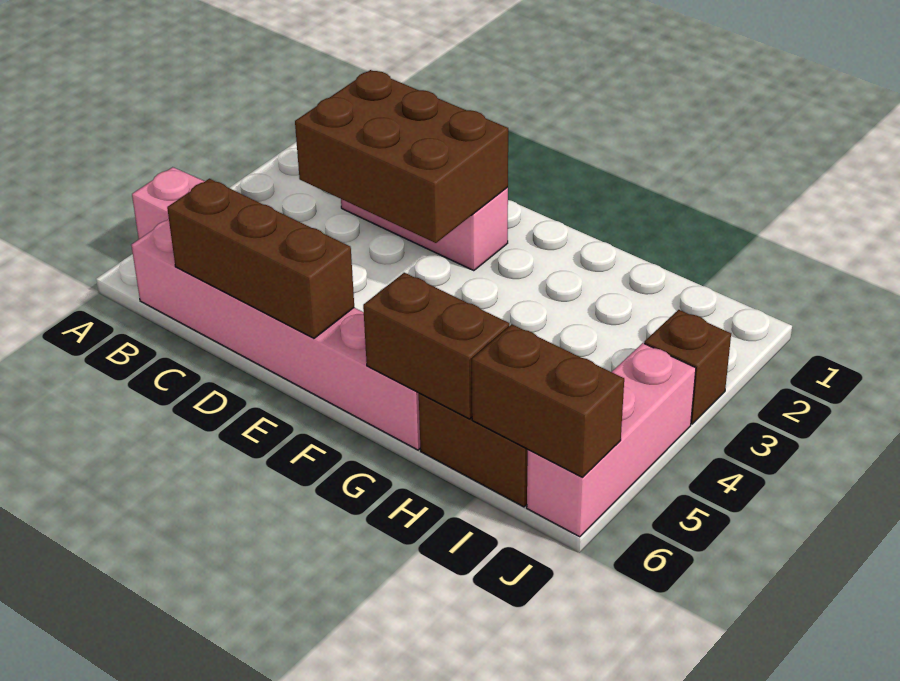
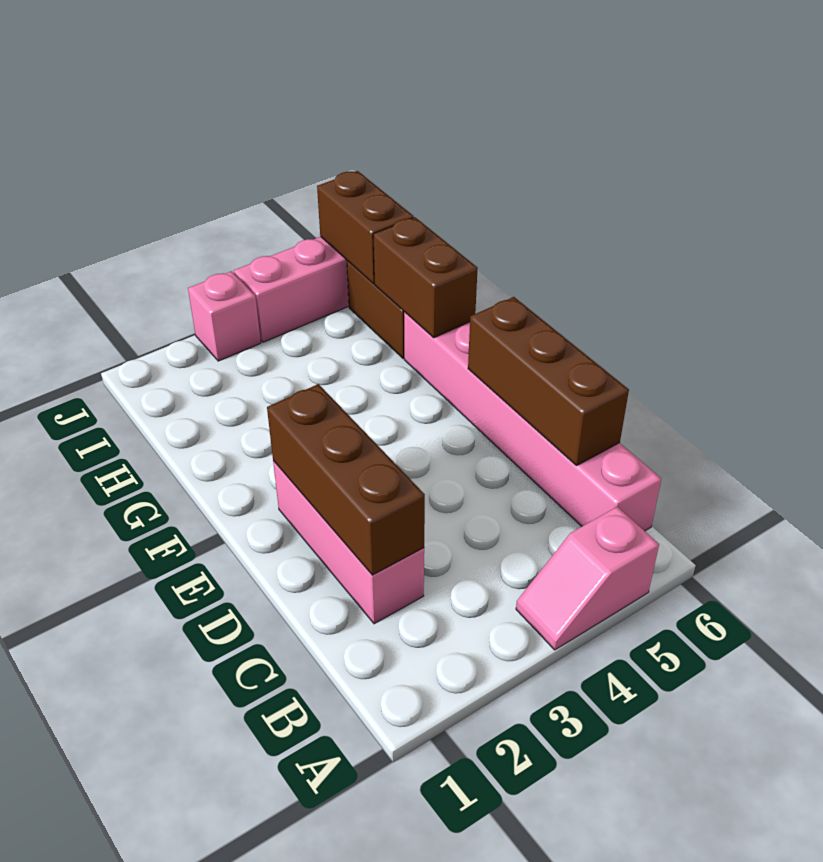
brown brick C2:E3 level 2 -> brown brick C2:E2 level 2
brown brick J3 level 1 -> pink brick J3 level 1

